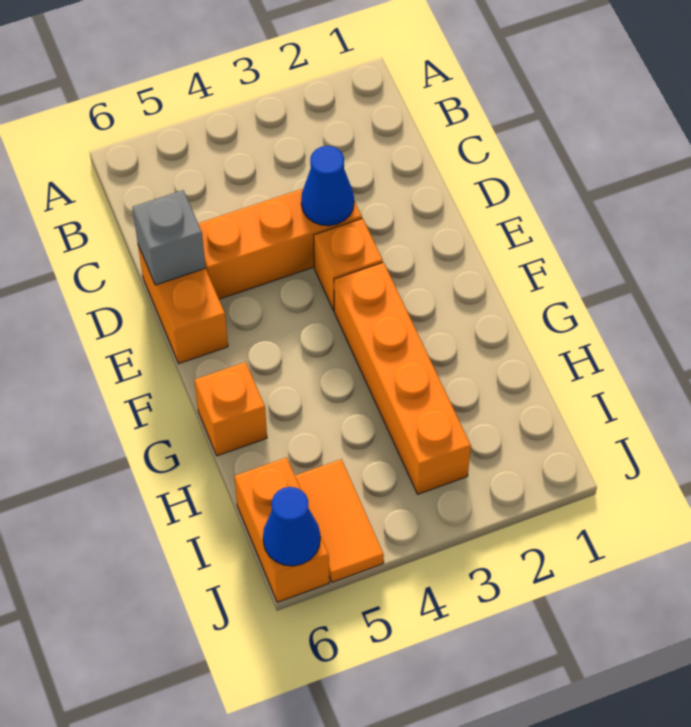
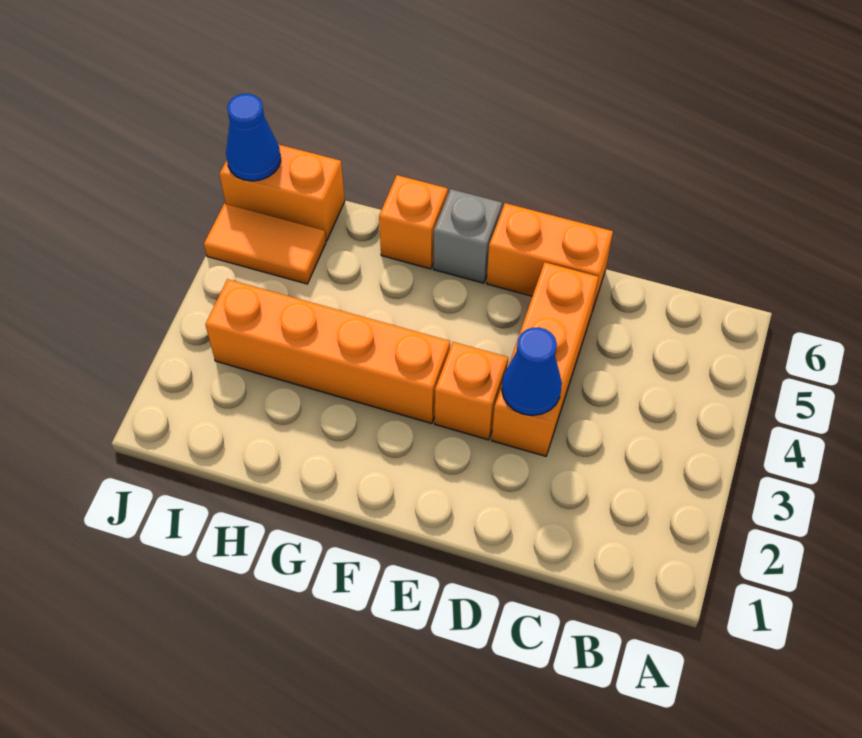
grey brick D6 level 2 -> grey brick F6 level 1

